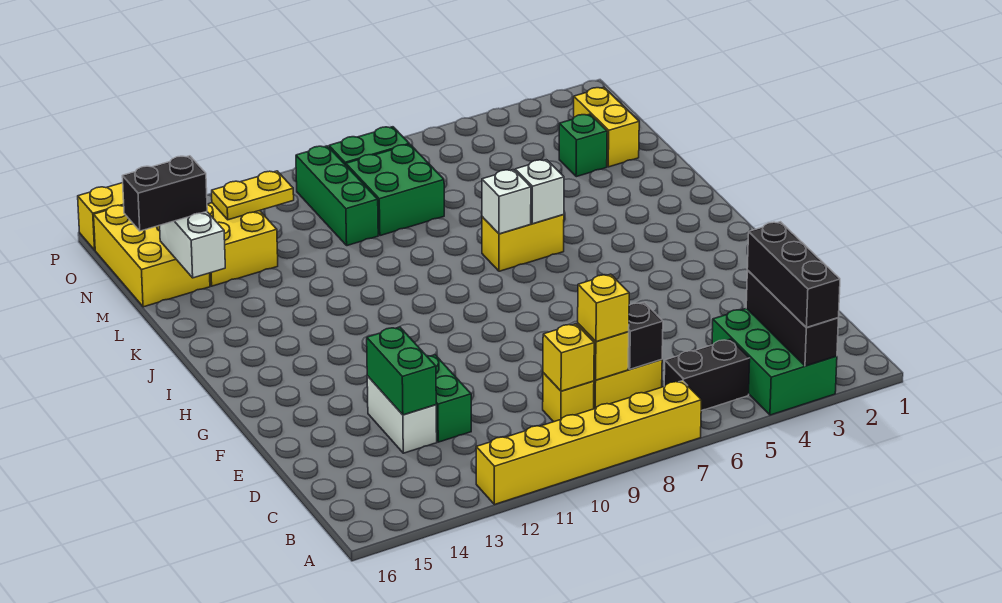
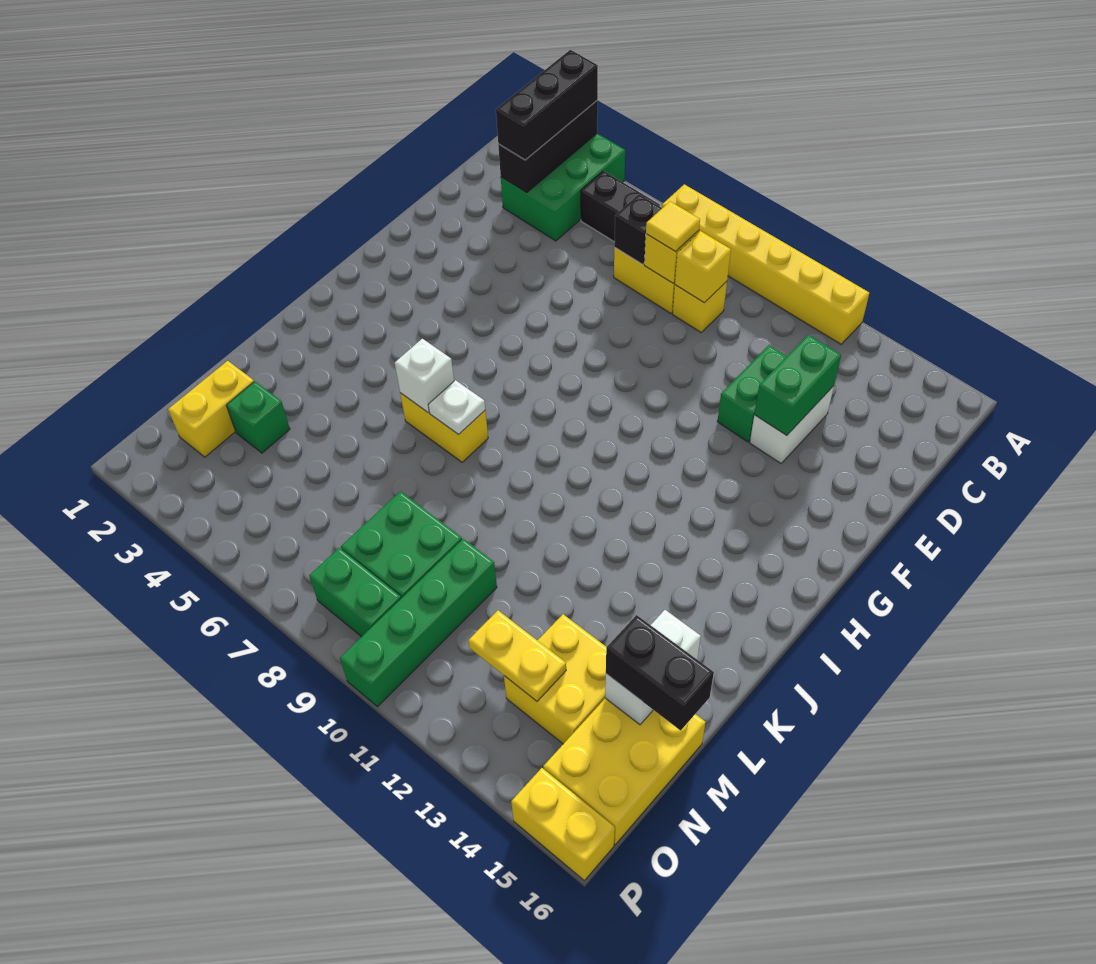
yellow brick C8 level 3 -> yellow tile C8 level 3
white brick J7 level 2 -> white plate J7 level 2
green brick M10:O10 level 1 -> green brick M10:P10 level 1

